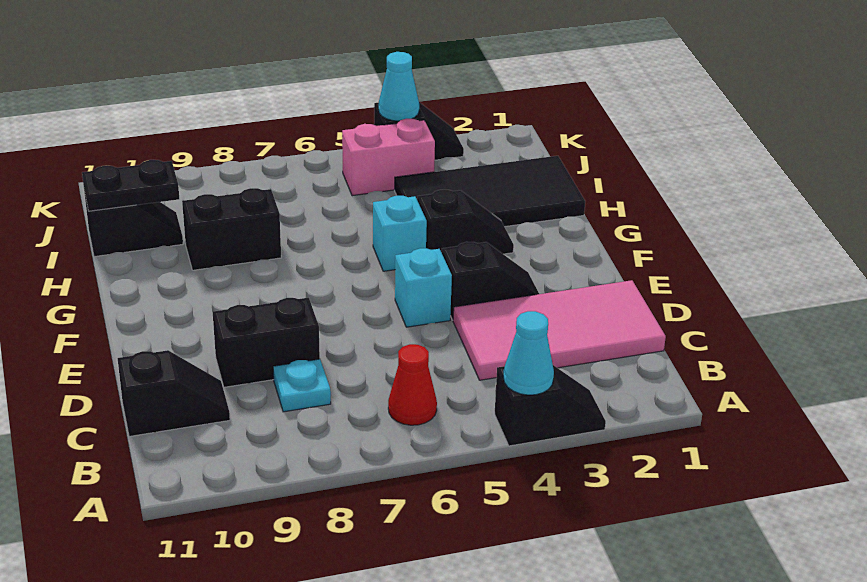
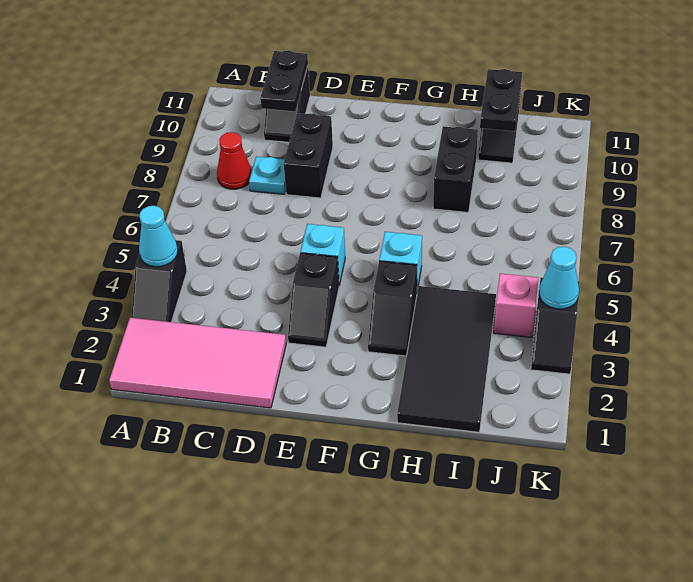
red cone B6 level 1 -> red cone B8 level 1
pink tile C1:D4 level 1 -> pink tile A1:D2 level 1
none -> black plate C10:C11 level 2
pink brick J4:J5 level 1 -> pink brick J4 level 1

